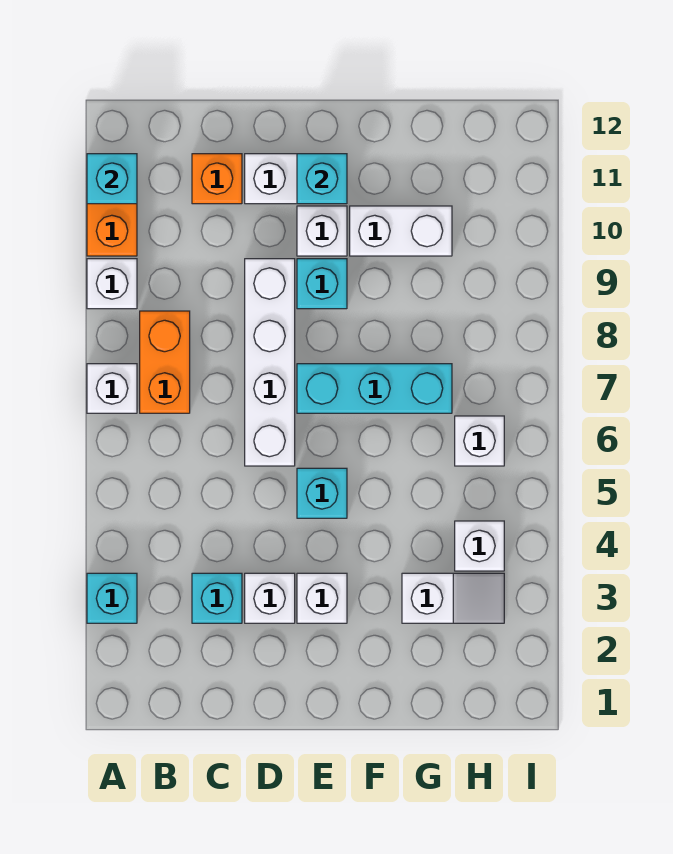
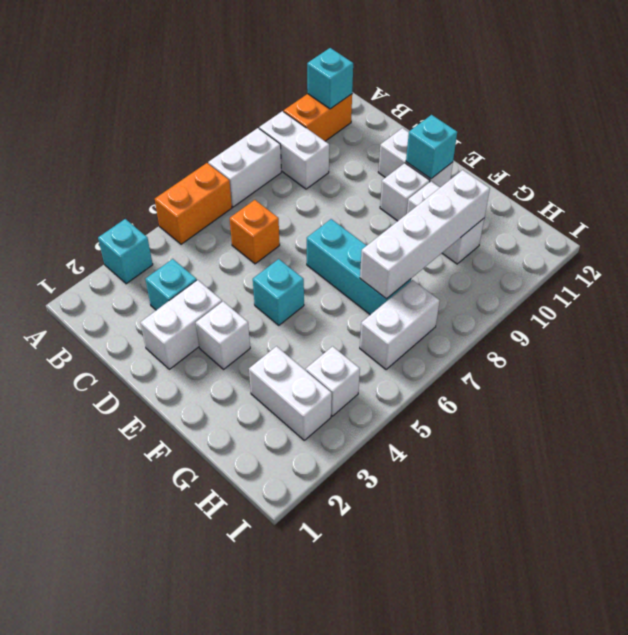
white brick A7 level 1 -> white brick A7:A8 level 1
white brick A9 level 1 -> white brick A9:B9 level 1
orange brick B7:B8 level 1 -> orange brick A5:A6 level 1
orange brick C11 level 1 -> orange brick C6 level 1
white brick D3 level 1 -> white brick D2:D3 level 1
white brick D6:D9 level 1 -> white brick G7:G10 level 2
cyan brick E9 level 1 -> none
white slope G3:H3 level 1 top G -> white brick G3:H3 level 1
white brick H6 level 1 -> white brick H6:H7 level 1

